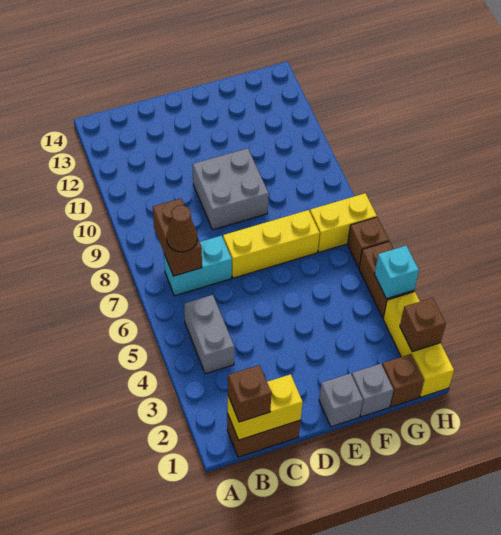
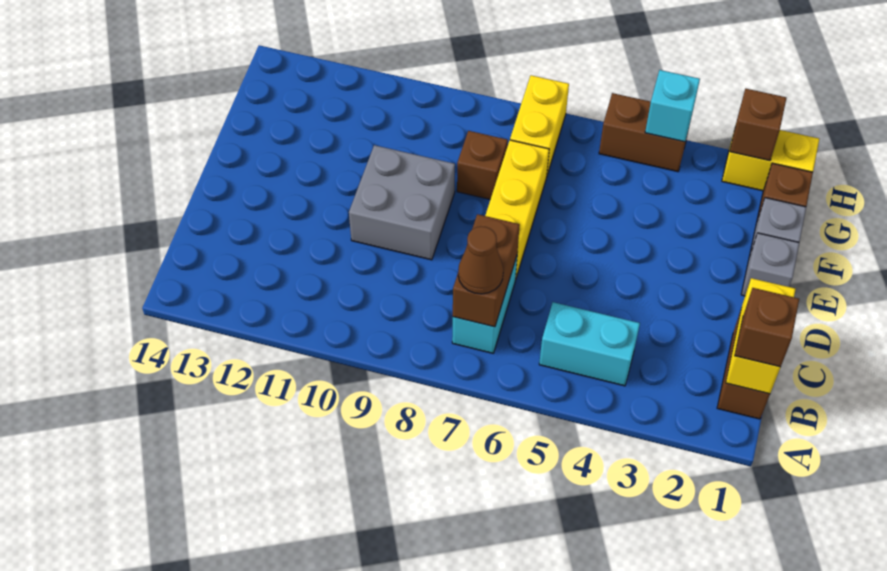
grey brick B4:B5 level 1 -> cyan brick B4:B5 level 1
brown brick B7:B8 level 2 -> brown brick B7:C7 level 2
yellow brick H1:H3 level 1 -> yellow brick H1:H2 level 1
brown brick H6 level 1 -> brown brick F8 level 1

